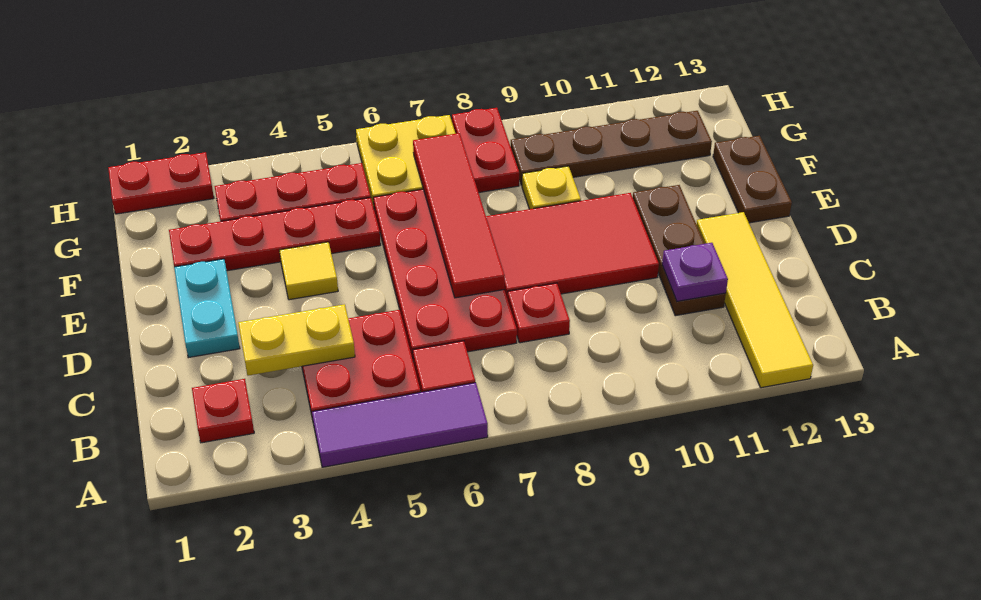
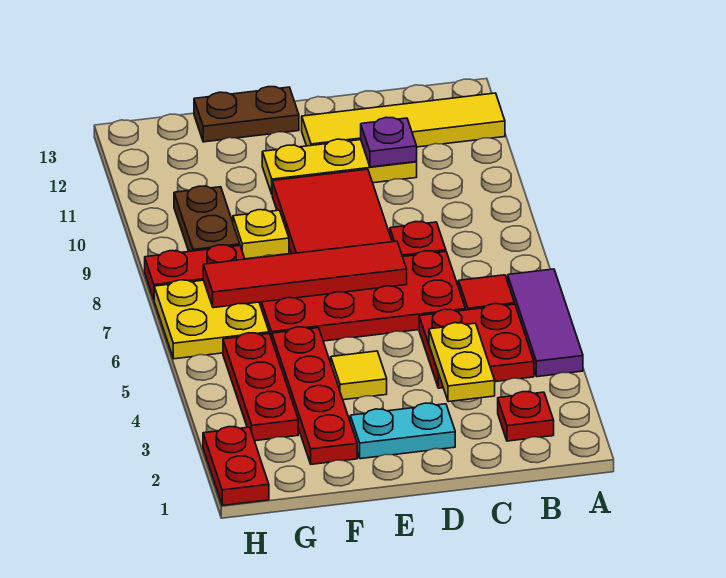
brown plate C11:E11 level 1 -> yellow plate C11:E11 level 1
brown plate G9:G12 level 1 -> brown plate G9:G10 level 1

